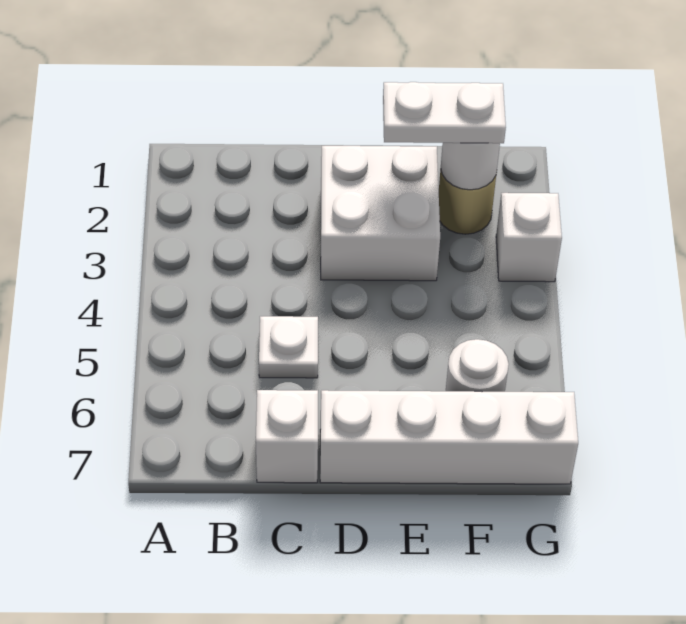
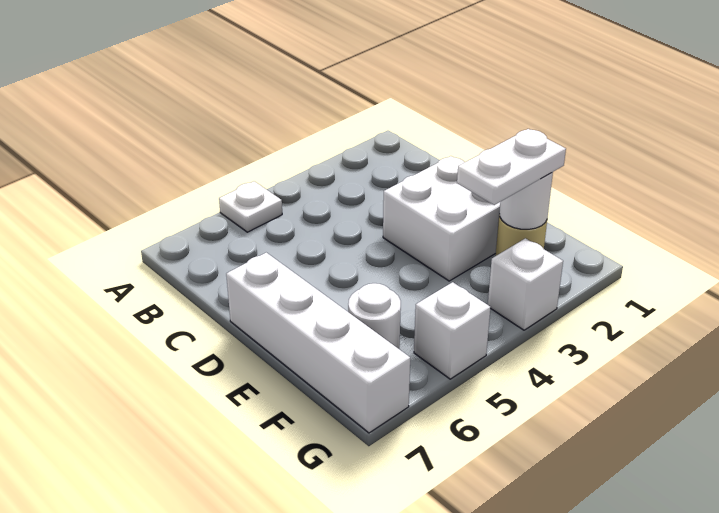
white plate C5 level 1 -> white plate A5 level 1
white brick C7 level 1 -> white brick G5 level 1
white plate E2:F2 level 3 -> white plate F2:F3 level 3

